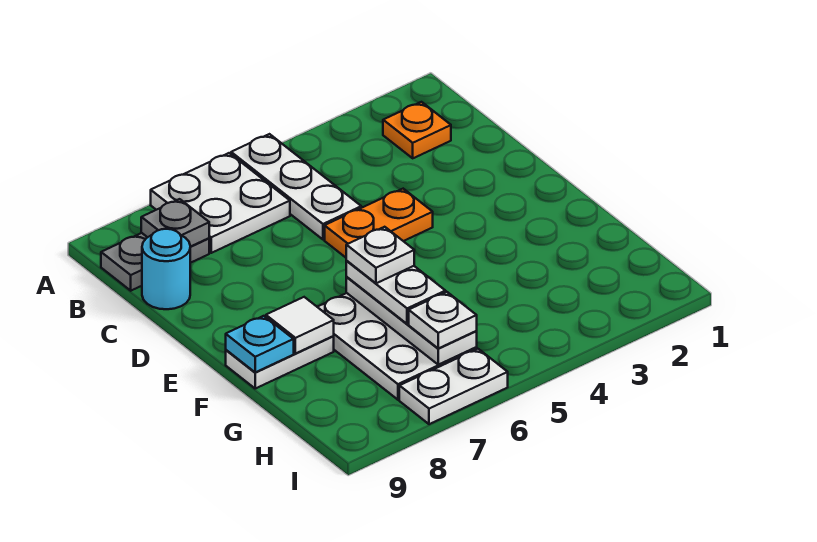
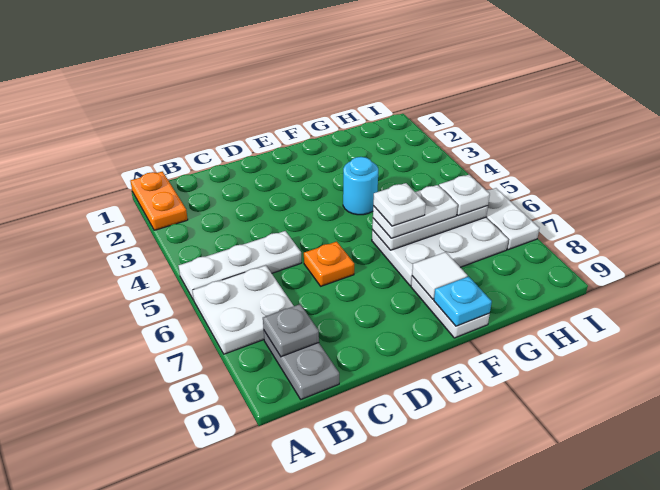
orange plate B2 level 1 -> orange plate D6 level 1
cyan round brick C9 level 1 -> cyan round brick F4 level 1
orange plate D4:D5 level 1 -> orange plate A1:A2 level 1

